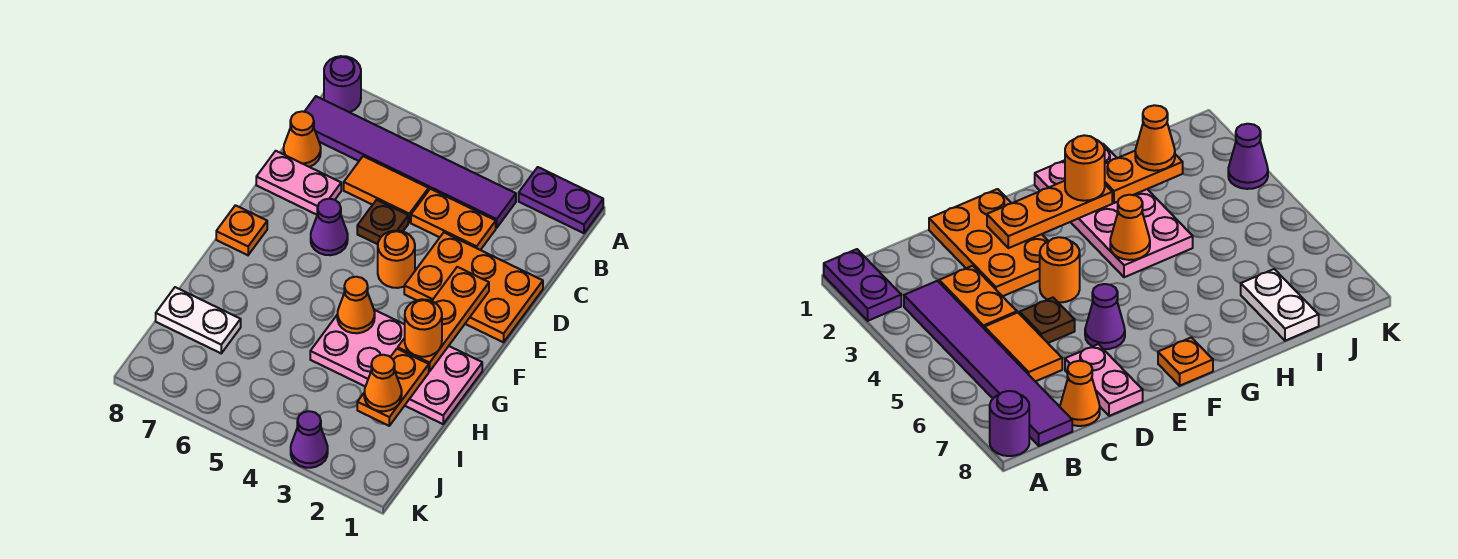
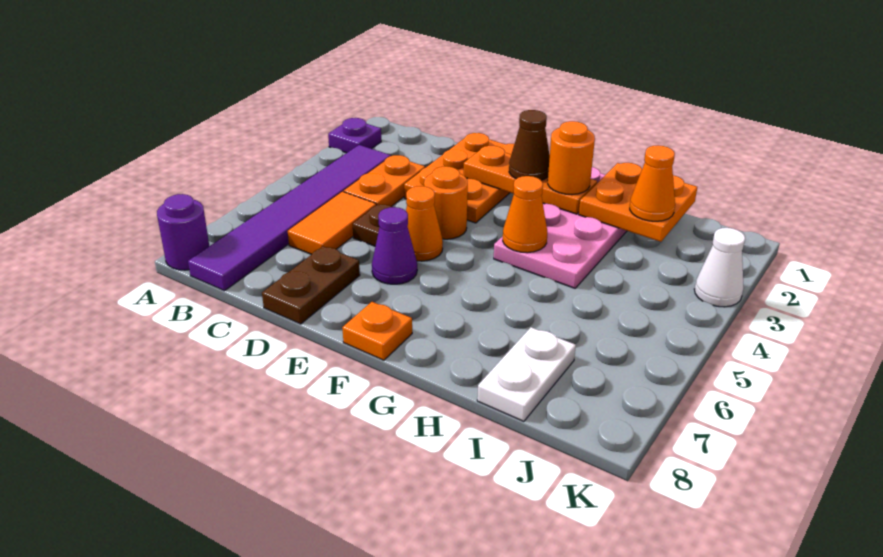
purple plate A1:A2 level 1 -> purple plate A2 level 1
orange cone C8 level 1 -> orange cone E5 level 1
pink plate D7:D8 level 1 -> brown plate D7:D8 level 1
none -> brown cone F2 level 3
orange plate H2:I2 level 2 -> orange plate H1:I2 level 2
purple cone K3 level 1 -> white cone K3 level 1

